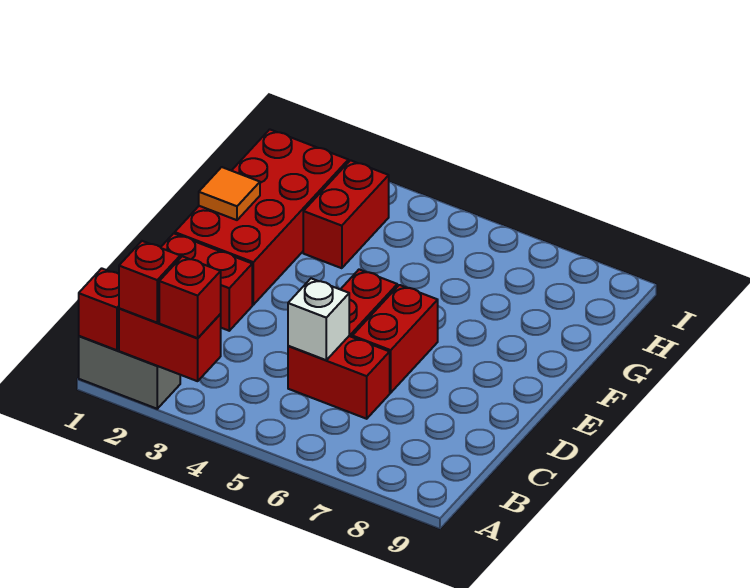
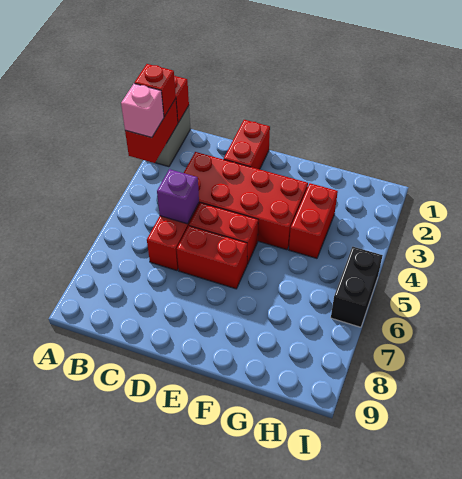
red brick A3 level 3 -> pink brick A3 level 3
white brick C5 level 2 -> purple brick C5 level 2
red brick E1:H2 level 1 -> red brick C3:F4 level 1
orange tile F1 level 2 -> none
red brick G3:H3 level 1 -> red brick G3:G4 level 1
none -> black brick I5:I6 level 1

